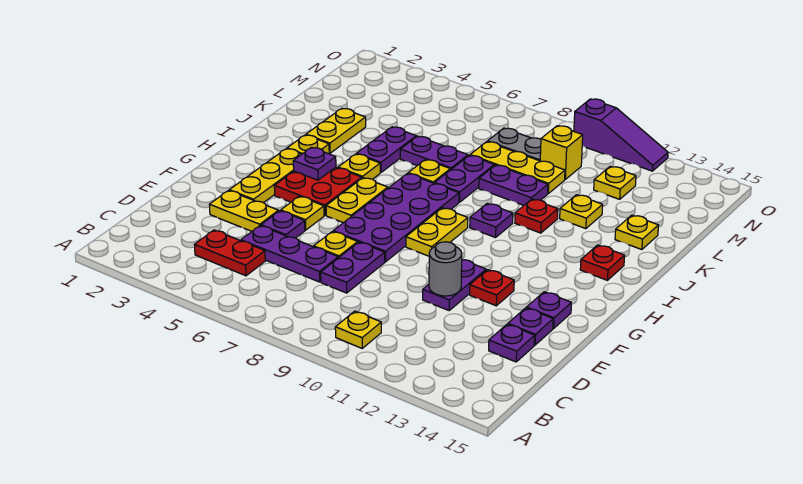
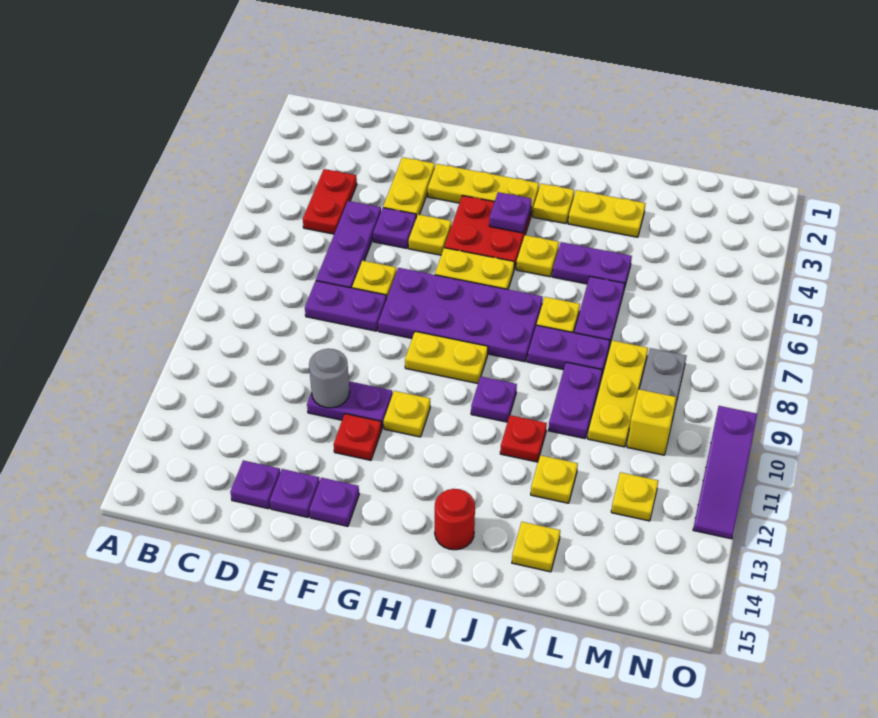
yellow plate B10 level 1 -> yellow plate G11 level 1
red plate I14 level 1 -> red round brick I14 level 1

